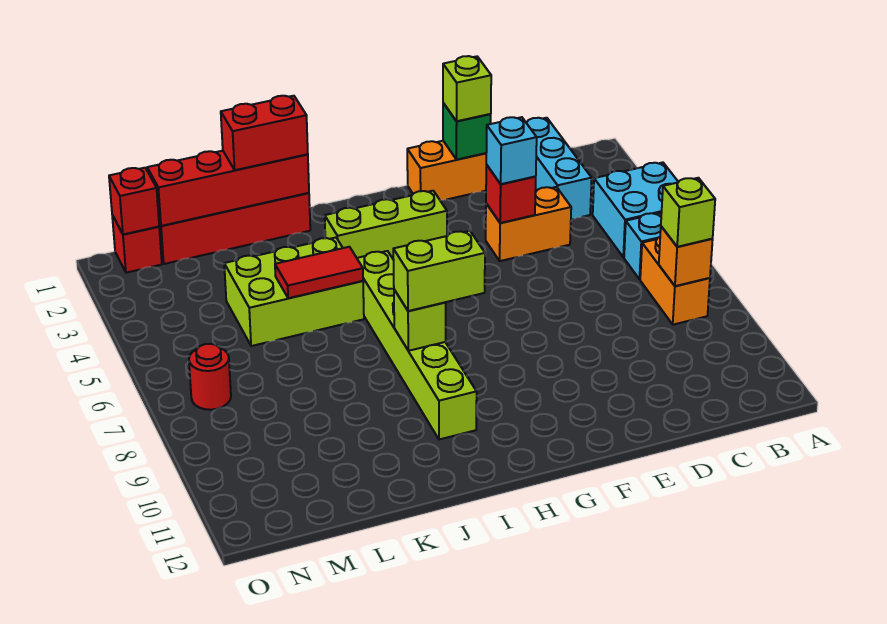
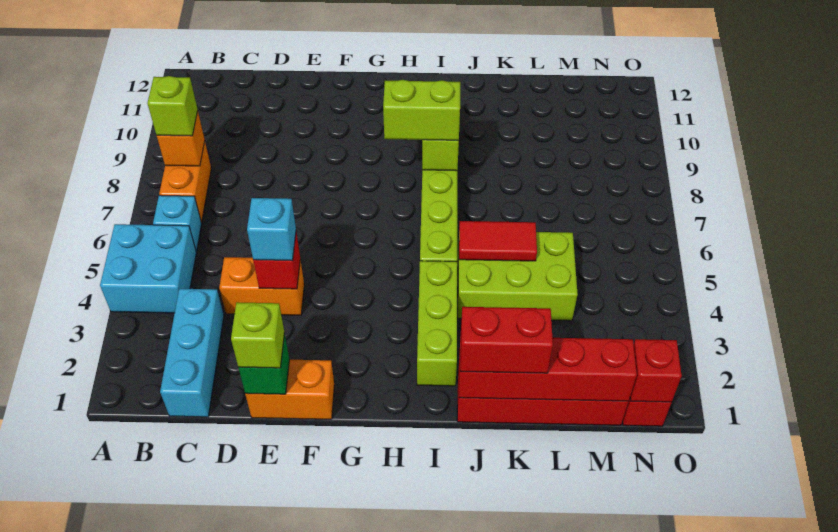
lime brick G3:I3 level 1 -> lime brick I2:I4 level 1
red round brick N7 level 1 -> none

